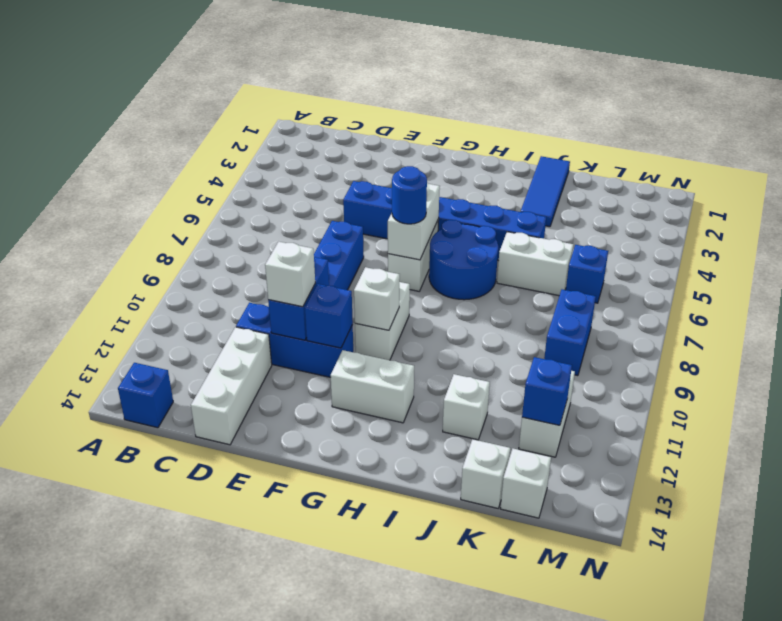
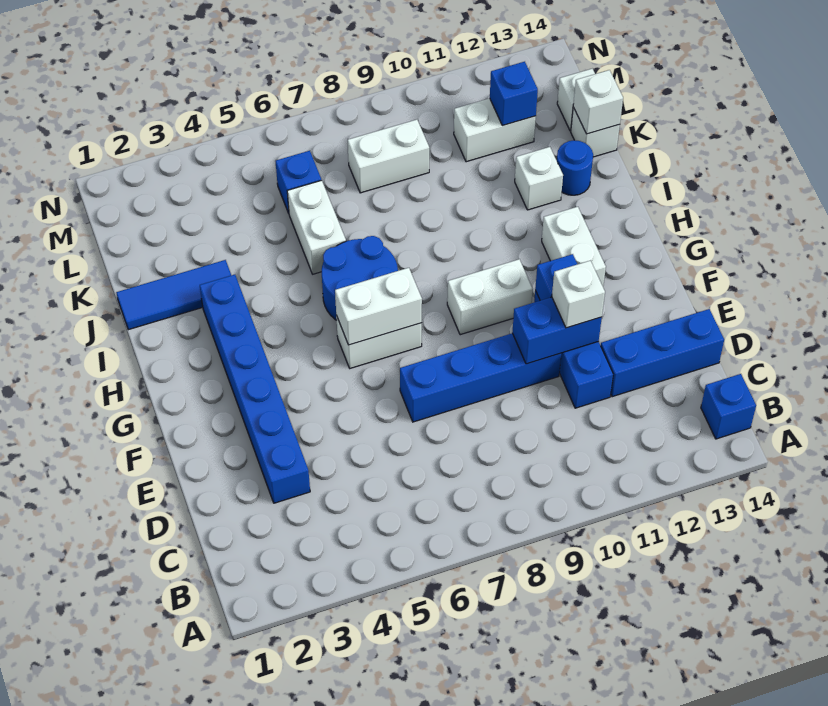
white brick D12:D14 level 1 -> blue brick D12:D14 level 1
blue brick E5:J5 level 1 -> blue brick D3:I3 level 1
blue round brick G7 level 3 -> blue round brick J13 level 1
white brick G10 level 2 -> white brick K14 level 2
blue brick L8:L9 level 1 -> white brick L8:L9 level 1

